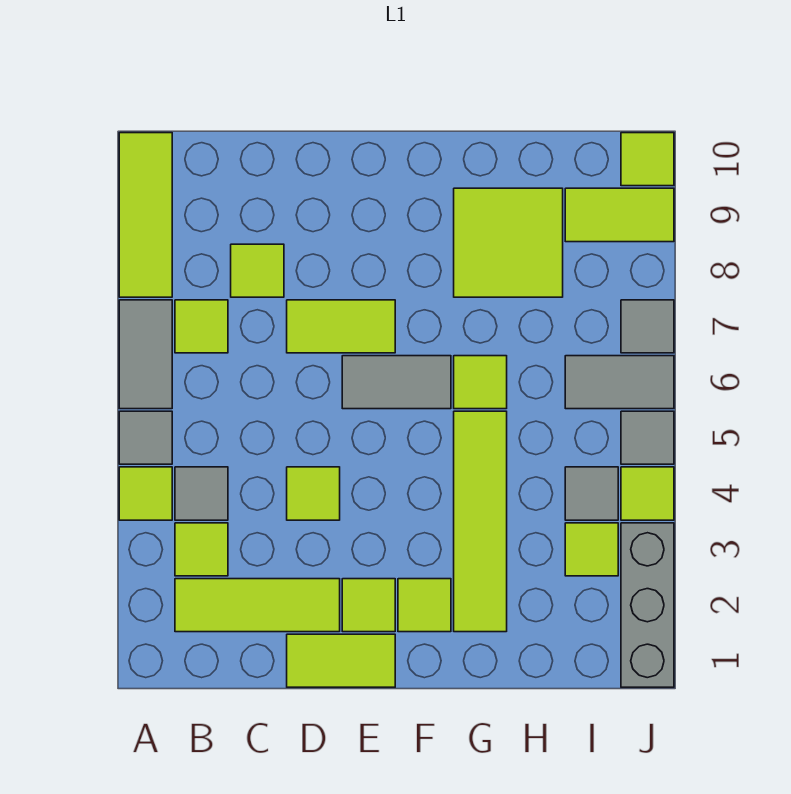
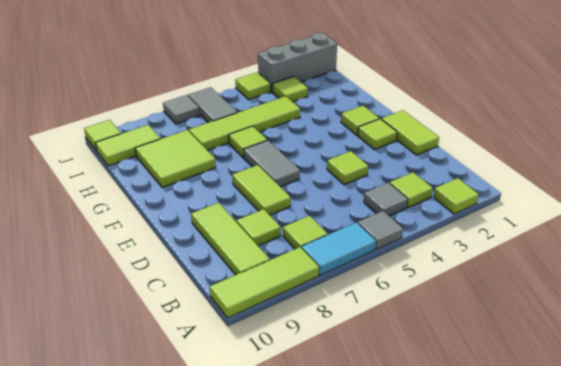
lime tile A4 level 1 -> lime tile A2 level 1
grey tile A6:A7 level 1 -> cyan tile A6:A7 level 1
lime tile B2:D2 level 1 -> lime tile B9:D9 level 1
lime tile G2:G5 level 1 -> lime tile H4:H7 level 1
grey tile I4 level 1 -> none
lime tile I9:J9 level 1 -> lime tile I9:I10 level 1
grey tile J5 level 1 -> none

